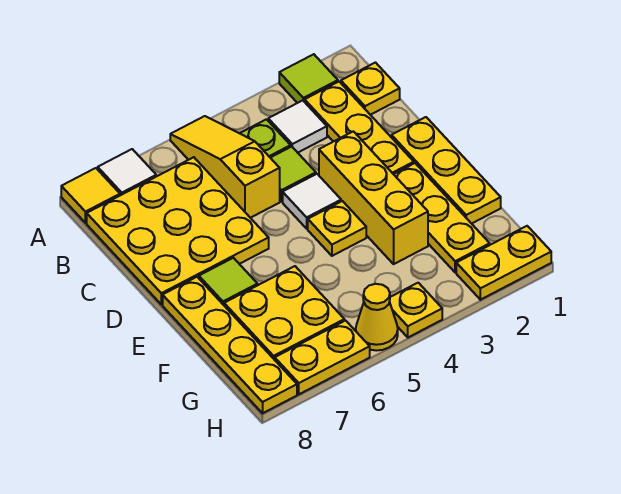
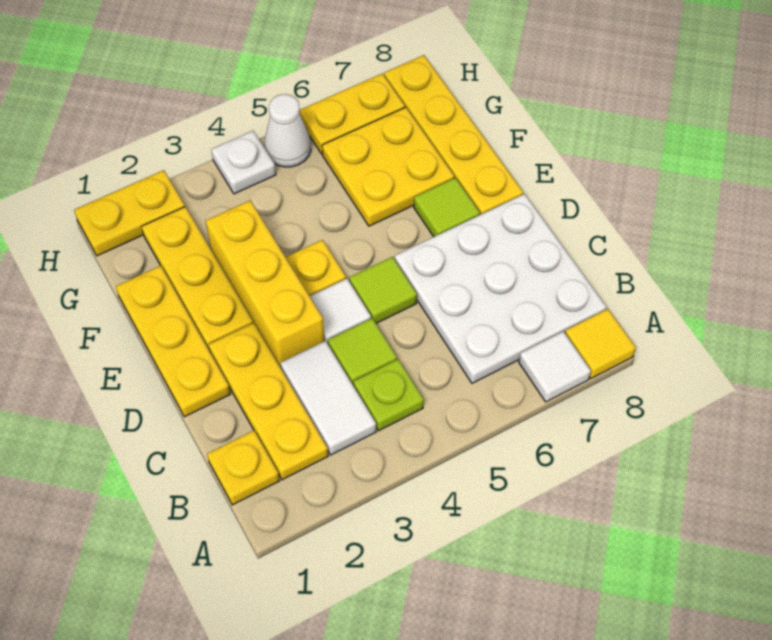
lime tile A2 level 1 -> lime tile D5 level 1
yellow slope A5:C5 level 1 top C -> none
white tile B3 level 1 -> white tile B3:C3 level 1
yellow plate B6:D8 level 1 -> white plate B6:D8 level 1
yellow plate H4 level 1 -> white plate H4 level 1
yellow cone H5 level 1 -> white cone H5 level 1

